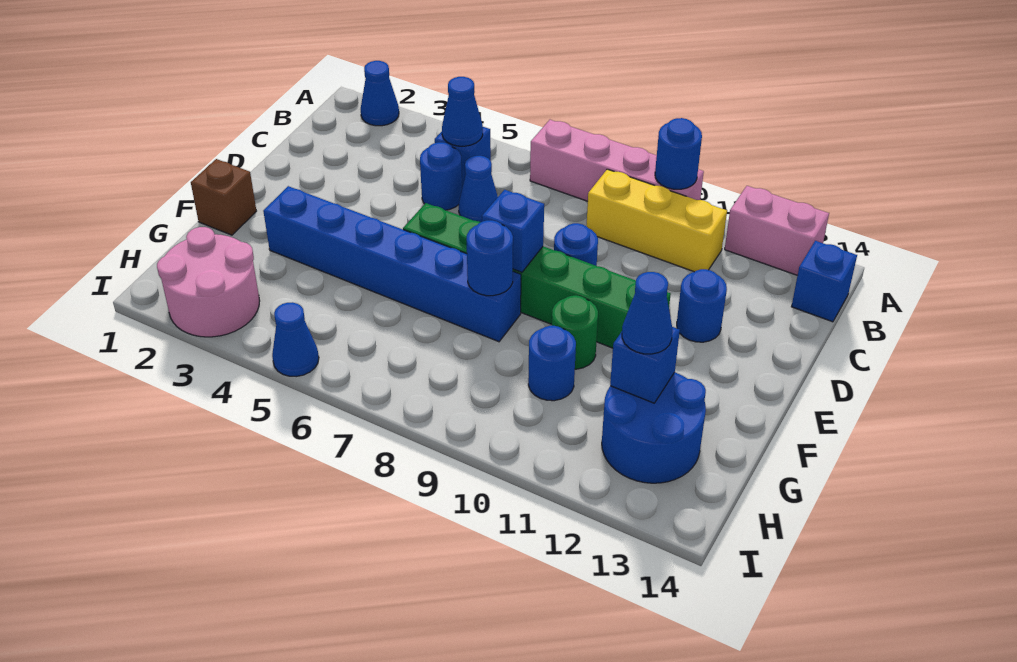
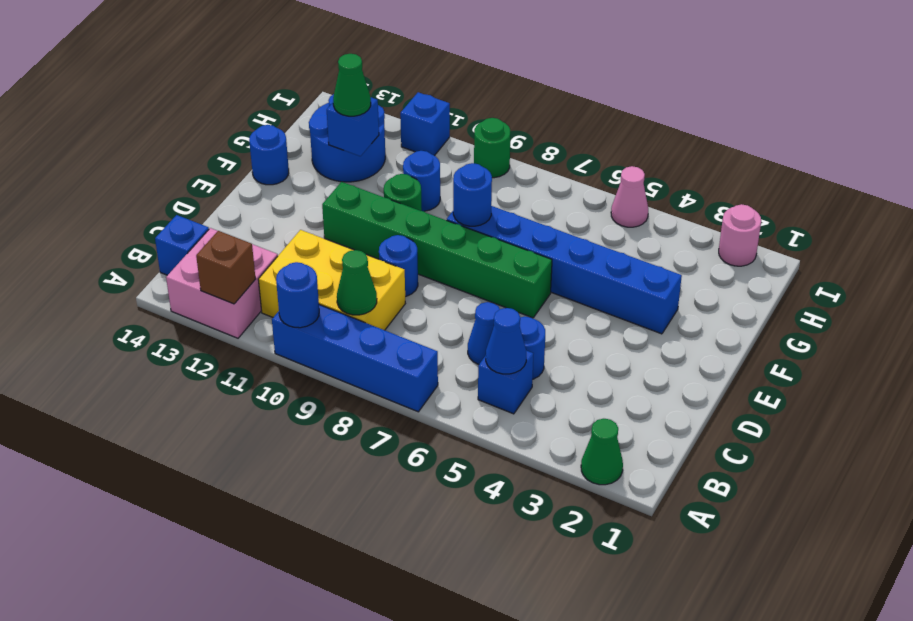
blue cone A2 level 1 -> green cone A2 level 1
pink brick A7:A10 level 1 -> blue brick A7:A10 level 1
pink brick A12:A13 level 1 -> pink brick A12:B13 level 1
yellow brick B9:B11 level 1 -> yellow brick B9:C11 level 1
none -> green cone B9 level 2
blue round brick D12 level 1 -> blue round brick F14 level 1
blue brick E8 level 2 -> blue brick I11 level 1
brown brick F1 level 1 -> brown brick A12 level 2
blue cone G12 level 3 -> green cone G12 level 3
pink round brick H2:I3 level 1 -> pink round brick I2 level 1
blue cone I5 level 1 -> pink cone I5 level 1
none -> green round brick I9 level 1

